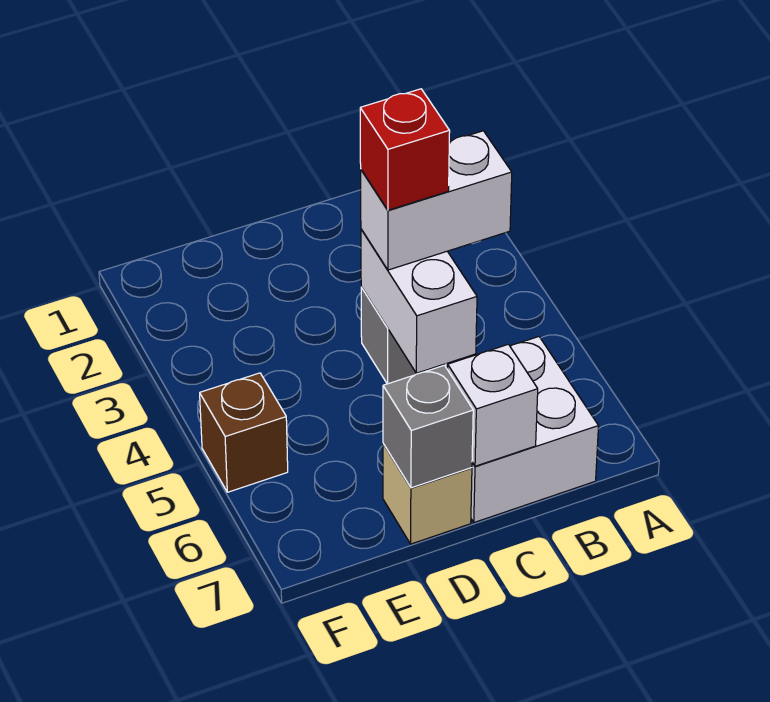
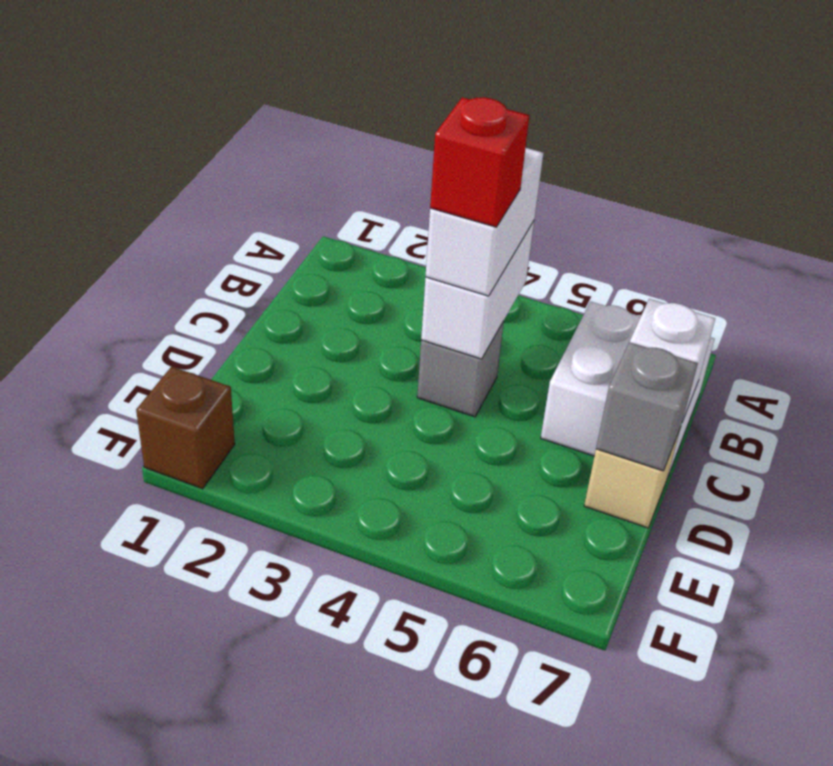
white brick C4:C5 level 2 -> white brick B4:C4 level 2
brown brick F5 level 1 -> brown brick F1 level 1

